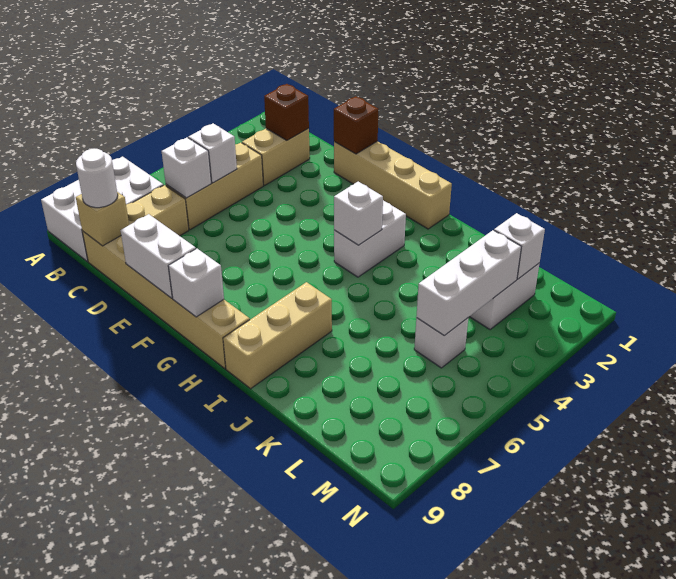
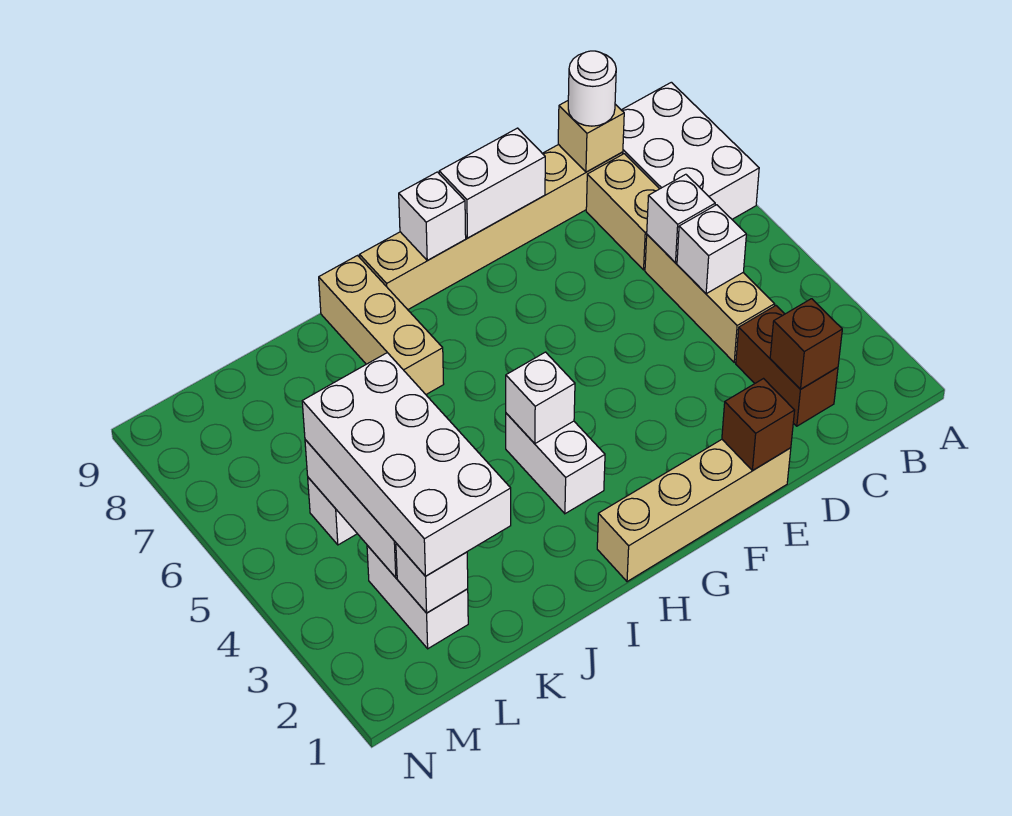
tan brick C2:C3 level 1 -> brown brick C2:C3 level 1
none -> white brick K2:L5 level 3

